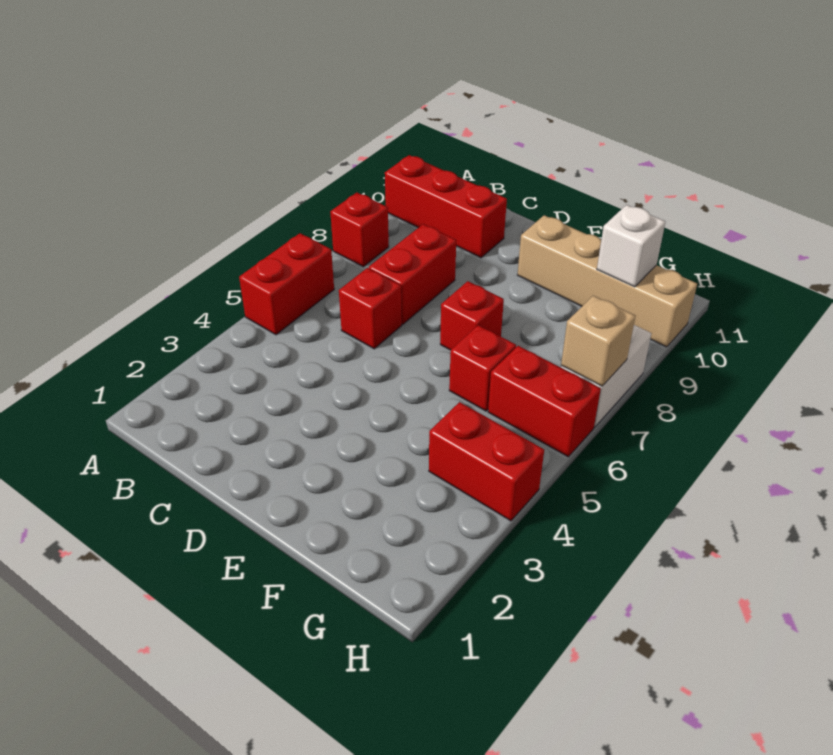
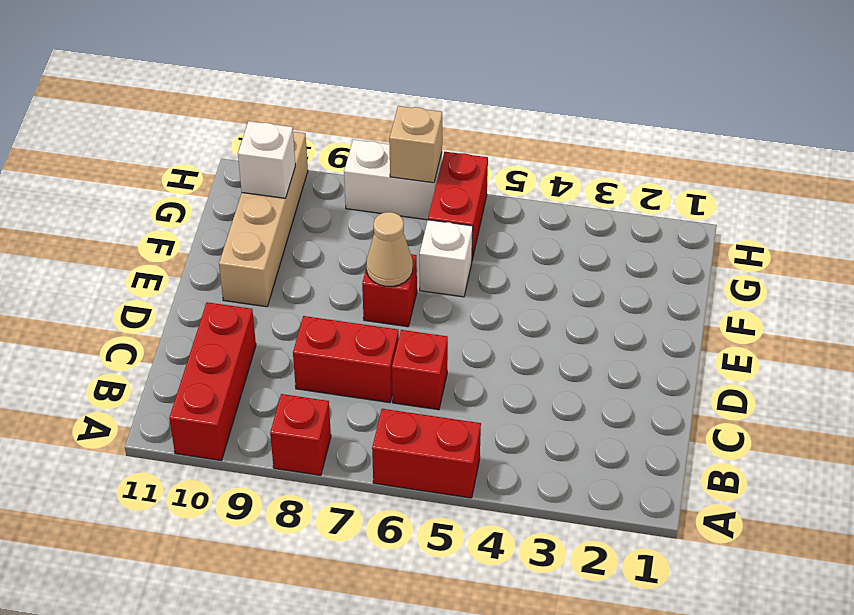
none -> tan cone E7 level 2
red brick F6 level 1 -> white brick F6 level 1
red brick G4:H4 level 1 -> none

